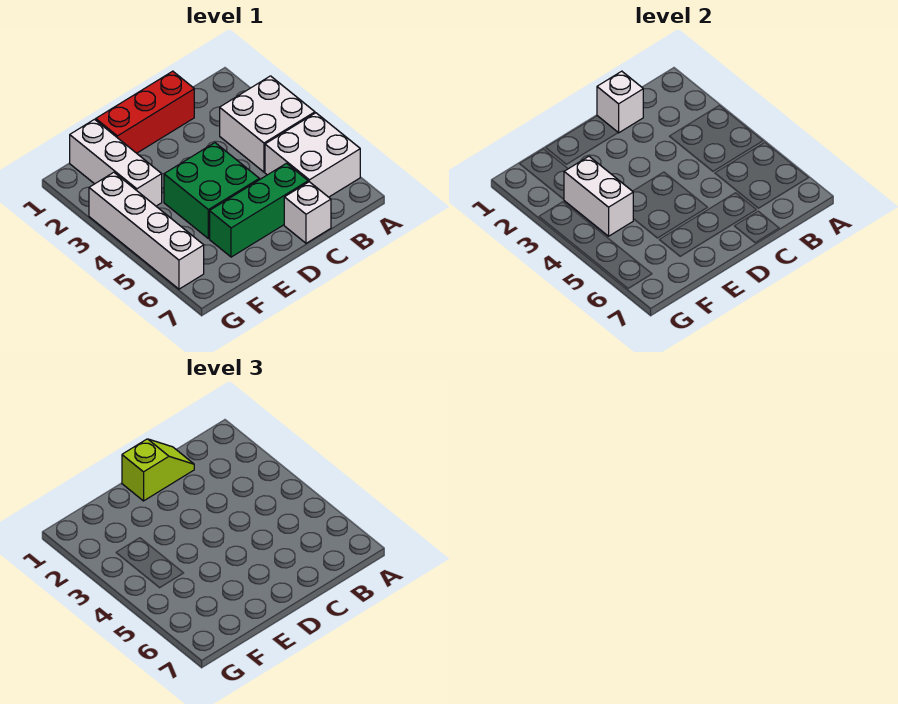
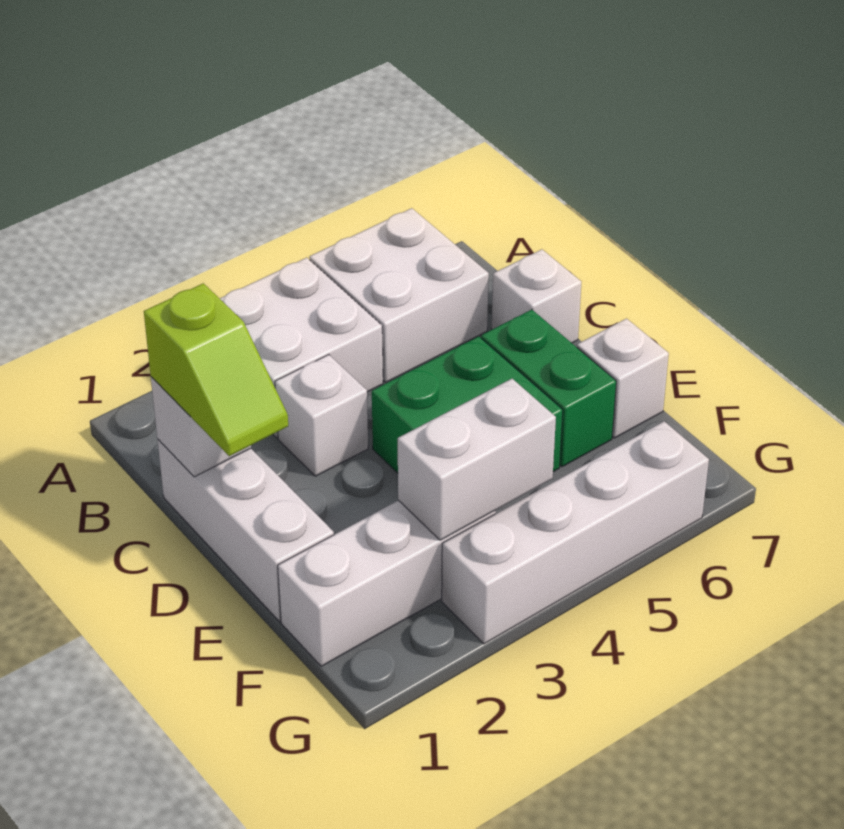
red brick C1:E1 level 1 -> white brick C1:E1 level 1
lime slope C1:D1 level 3 top D -> lime slope C1:D1 level 3 top C
none -> white brick C3 level 1
green brick C6:E6 level 1 -> green brick D6:E6 level 1
none -> white brick E7 level 1

